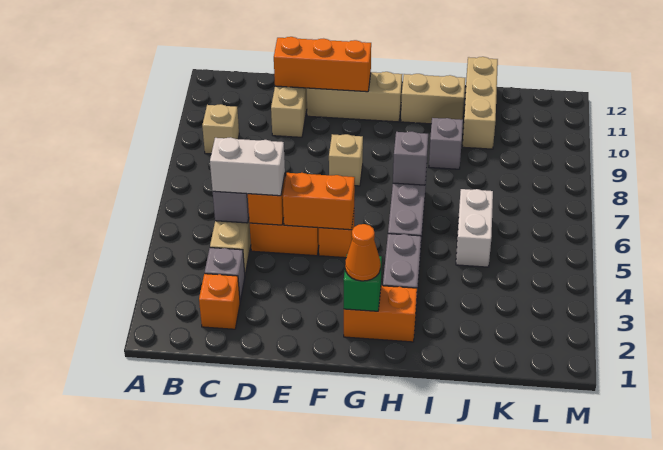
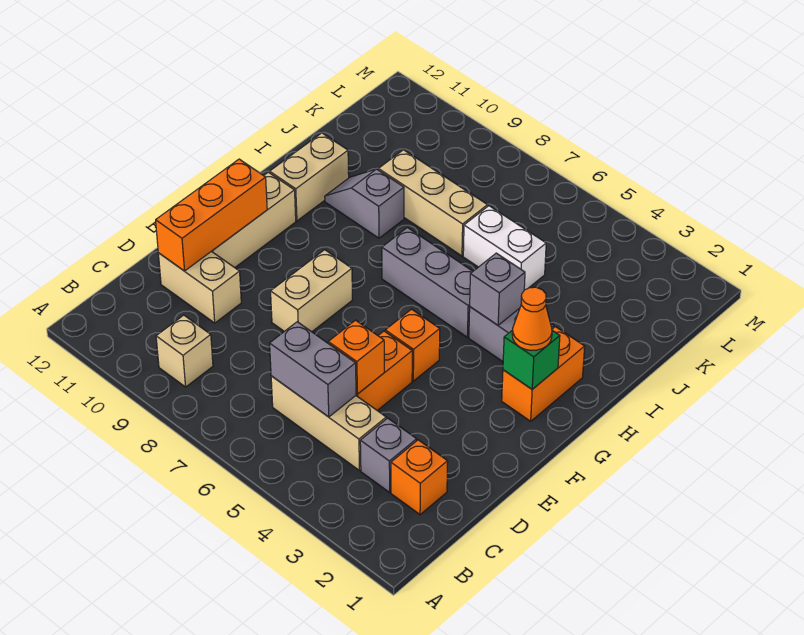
white brick C5:D5 level 3 -> none
orange brick E5:F5 level 2 -> none
tan brick F8 level 1 -> tan brick E8:F8 level 1
grey brick H7 level 2 -> grey brick H4 level 2
tan brick J10:J12 level 1 -> tan brick J7:J9 level 1

